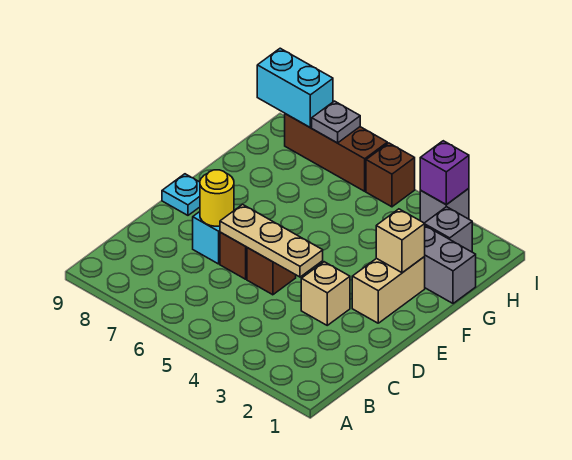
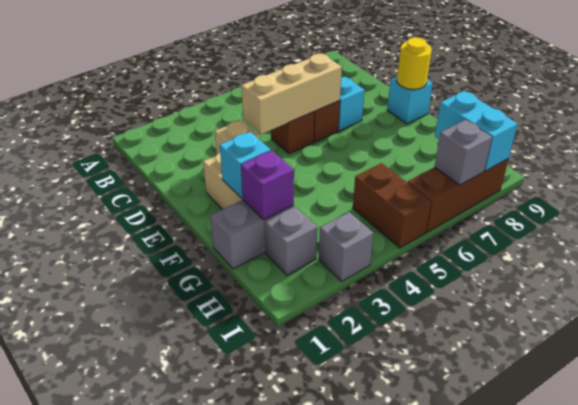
tan plate D4:D6 level 2 -> tan brick D4:D6 level 2
yellow round brick D7 level 2 -> yellow round brick E9 level 2
cyan plate E9 level 1 -> cyan brick E9 level 1
tan brick F2 level 2 -> cyan brick F2 level 2
purple brick I3 level 2 -> purple brick G2 level 2
brown brick I5 level 1 -> brown brick H5:I5 level 1
grey plate I7 level 2 -> grey brick I7 level 2
cyan brick I8:I9 level 2 -> cyan brick H8:I8 level 2

